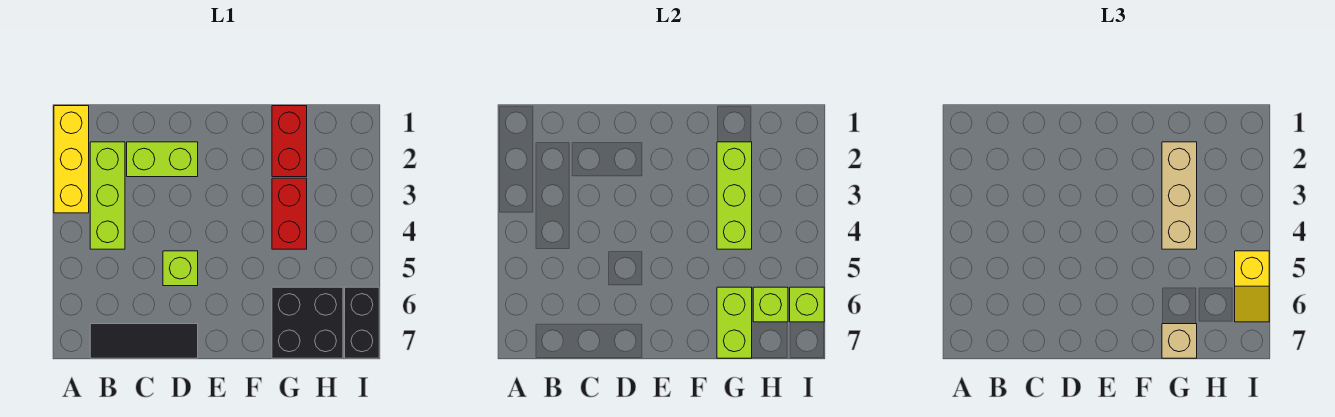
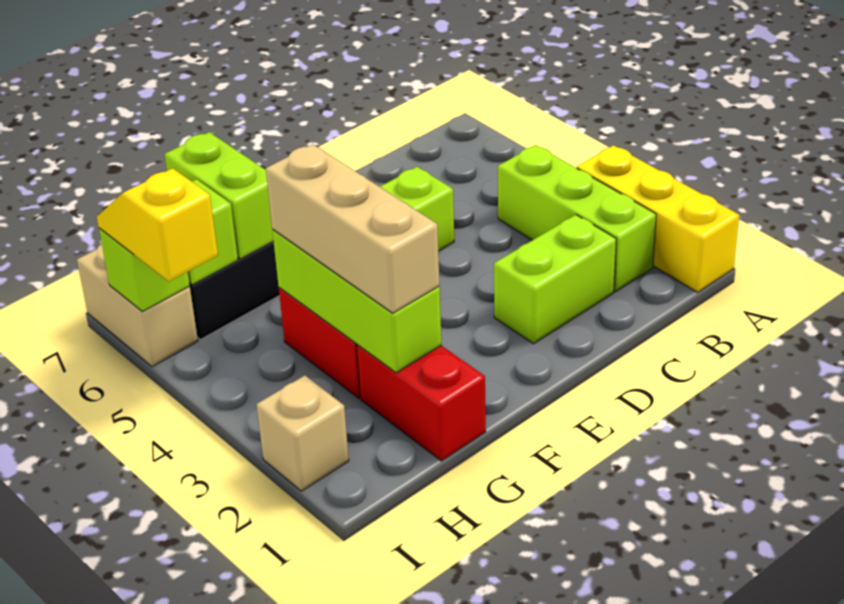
black tile B7:D7 level 1 -> none
tan brick G7 level 3 -> tan brick I2 level 1
black brick I6:I7 level 1 -> tan brick I6:I7 level 1

